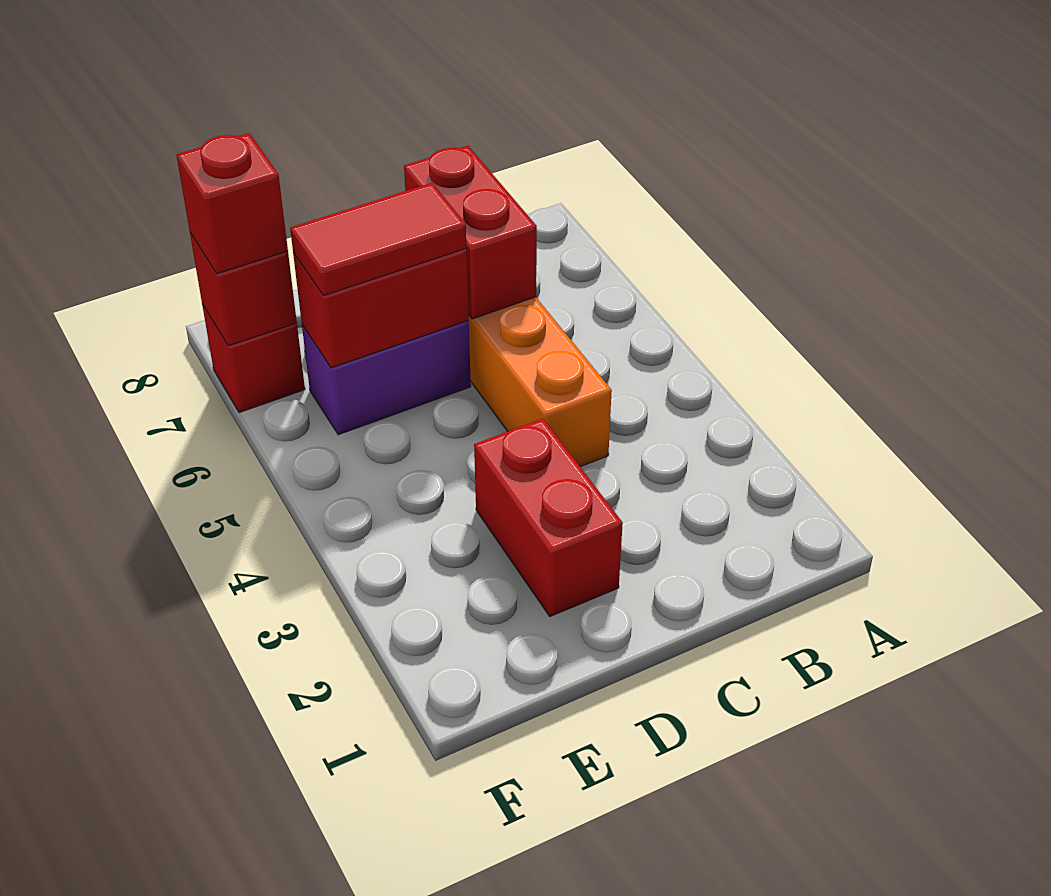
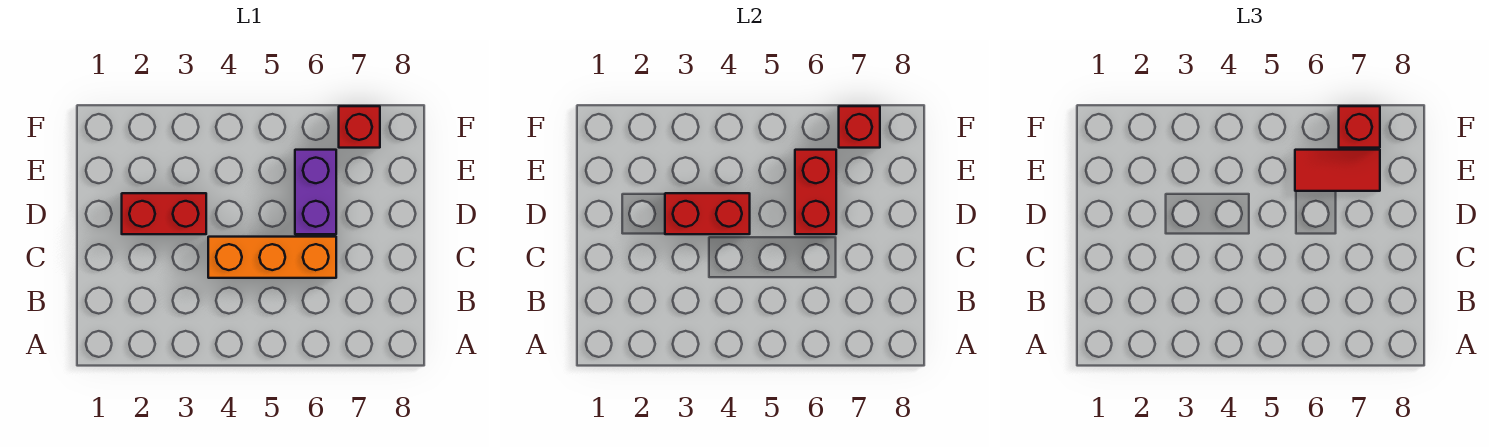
red brick C6:C7 level 2 -> red brick D3:D4 level 2
red tile D6:E6 level 3 -> red tile E6:E7 level 3

